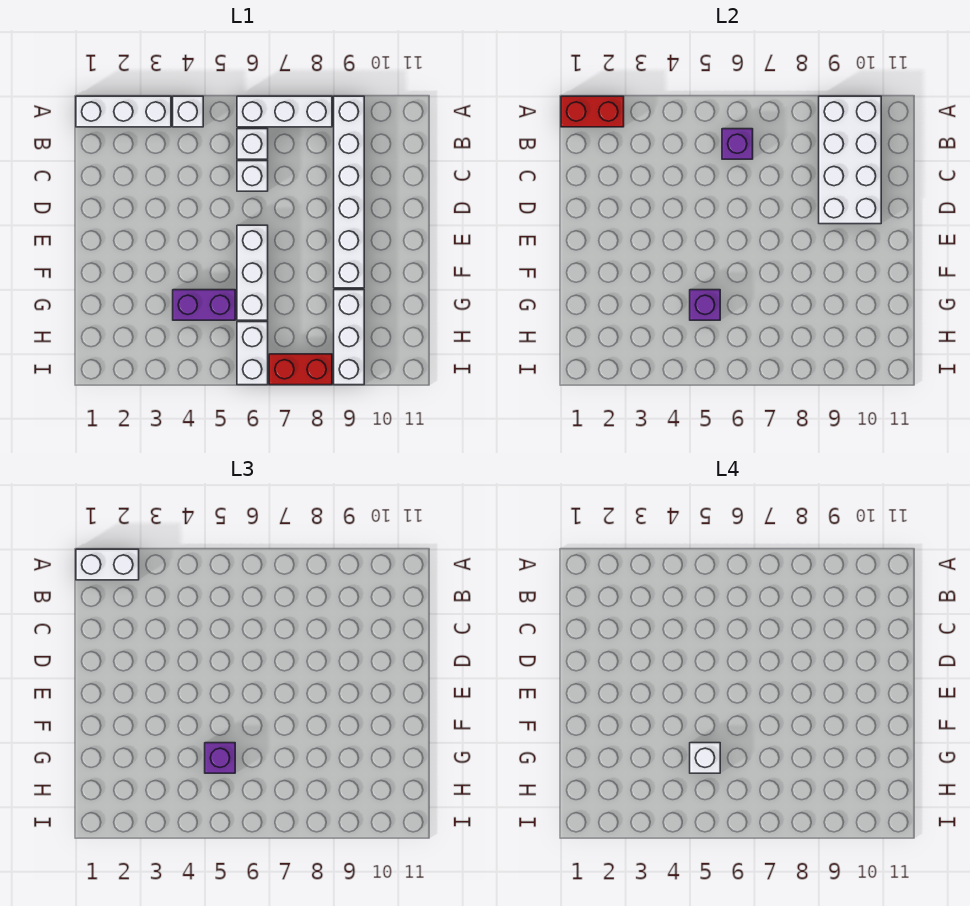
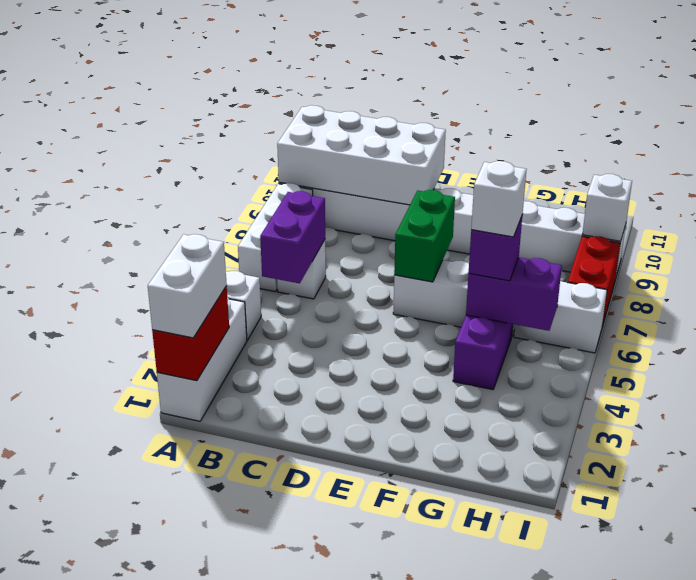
purple brick B6 level 2 -> purple brick B5:B6 level 2
white brick C6 level 1 -> white brick I9 level 2
none -> green brick E6:E7 level 2
purple brick G5 level 2 -> purple brick G5:H5 level 2

